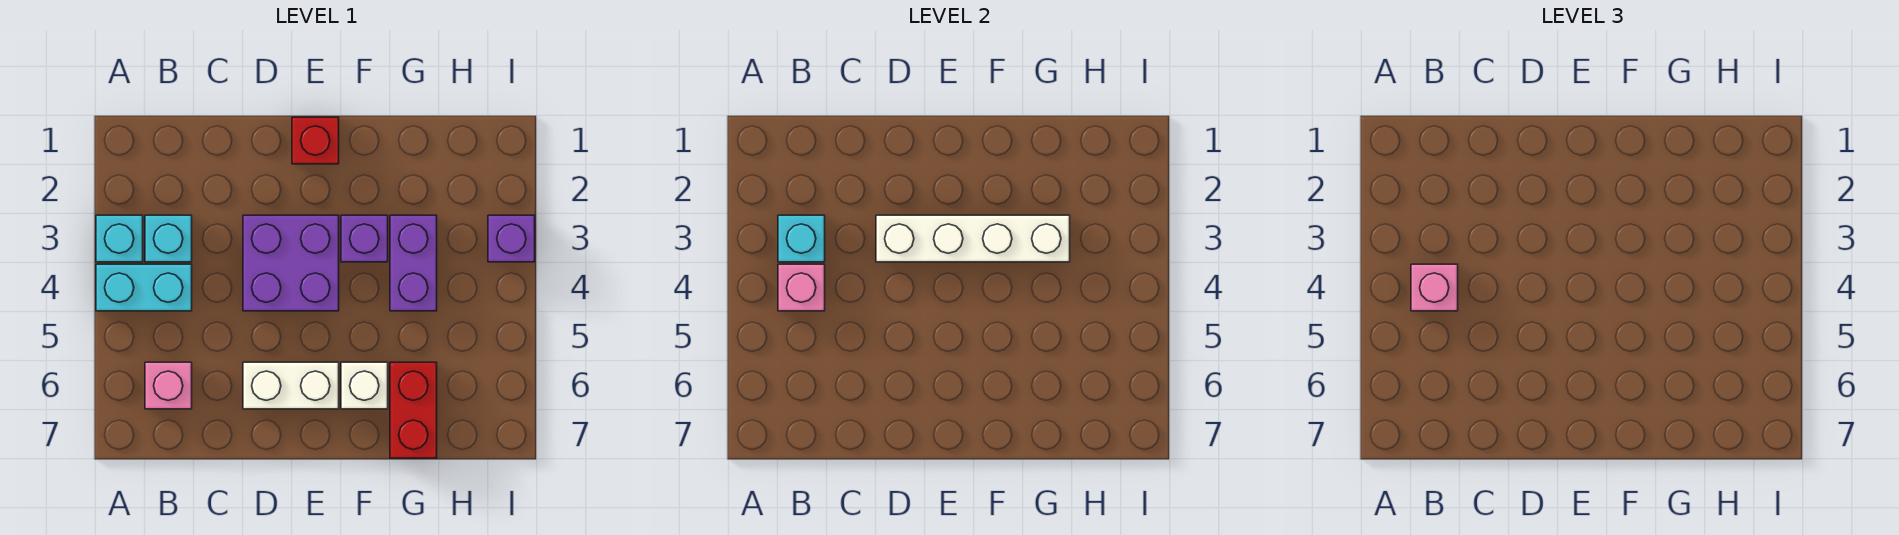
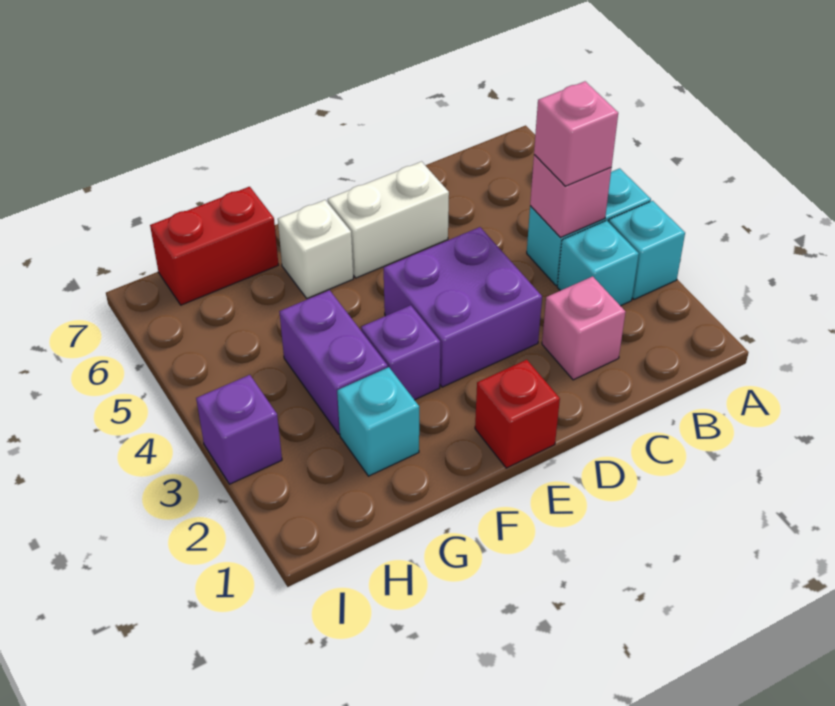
cyan brick B3 level 2 -> cyan brick G2 level 1
pink brick B6 level 1 -> pink brick C2 level 1
white brick D3:G3 level 2 -> none
red brick G6:G7 level 1 -> red brick G7:H7 level 1

